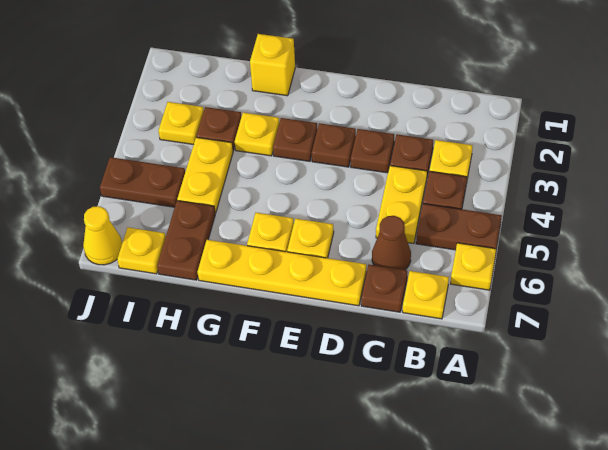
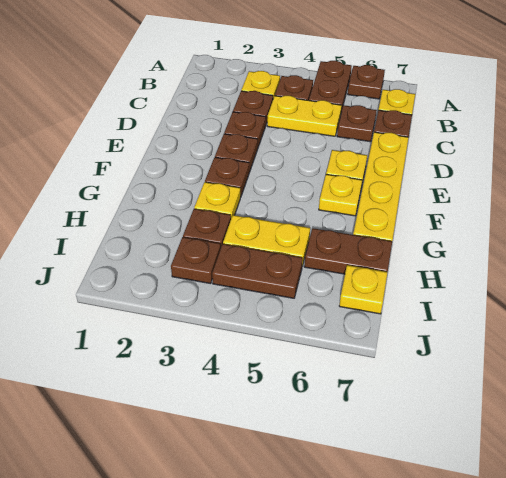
yellow plate A6 level 1 -> brown plate A6 level 1
brown cone C6 level 1 -> brown plate C6 level 1
yellow brick G1 level 1 -> none
yellow plate I3 level 1 -> brown plate I3 level 1
brown plate I5:J5 level 1 -> brown plate I4:I5 level 1
yellow cone J7 level 1 -> none

